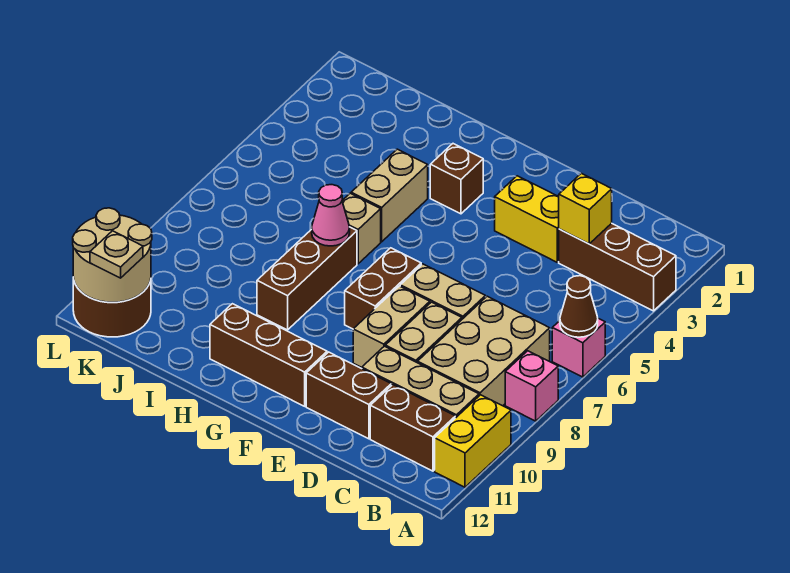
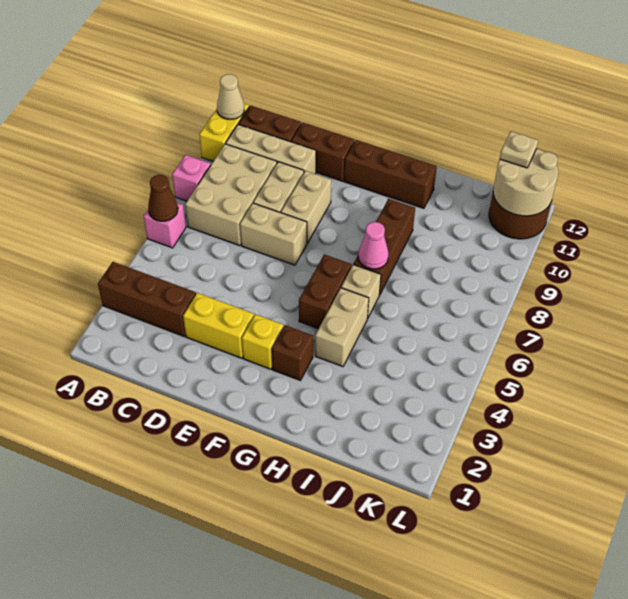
none -> tan cone A11 level 2
yellow brick C3 level 2 -> yellow brick F3 level 1
brown brick F7:F8 level 1 -> brown brick G5:G6 level 1

